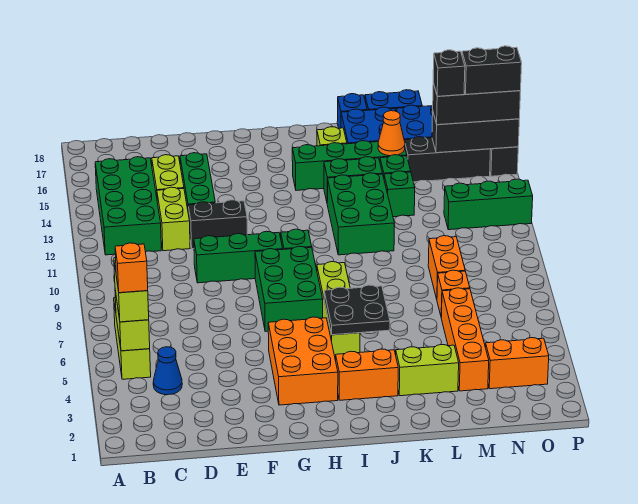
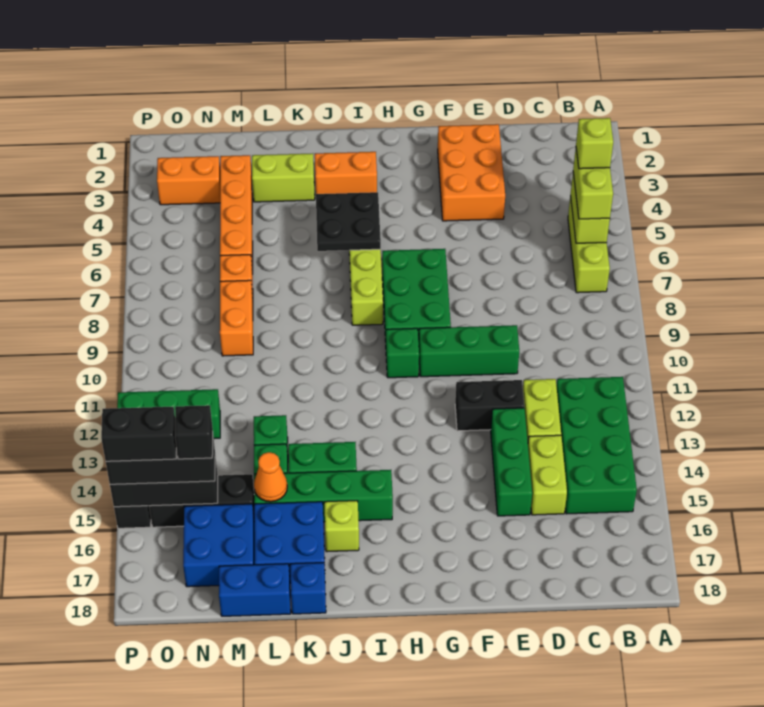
orange brick B5 level 4 -> lime brick B5 level 4
blue cone C4 level 1 -> none
orange brick G3:H5 level 1 -> orange brick E2:F4 level 1
green brick J11:K13 level 1 -> none

